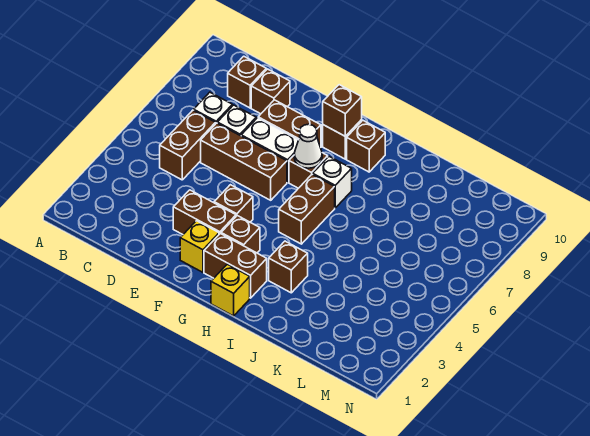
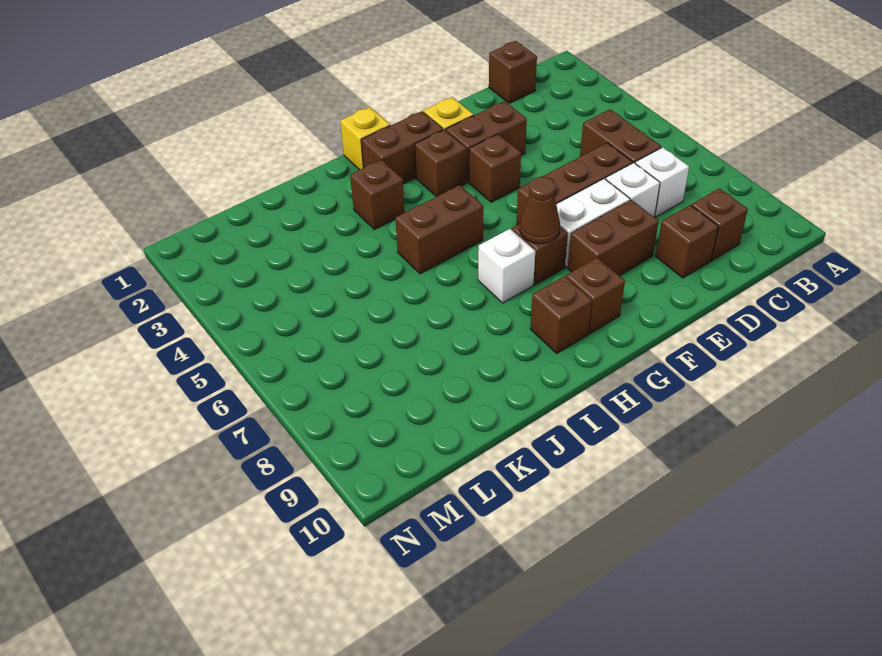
white cone G7 level 2 -> brown cone G7 level 2
brown brick G9 level 2 -> brown brick C1 level 1
brown brick H5:H6 level 1 -> brown brick H5:I5 level 1

